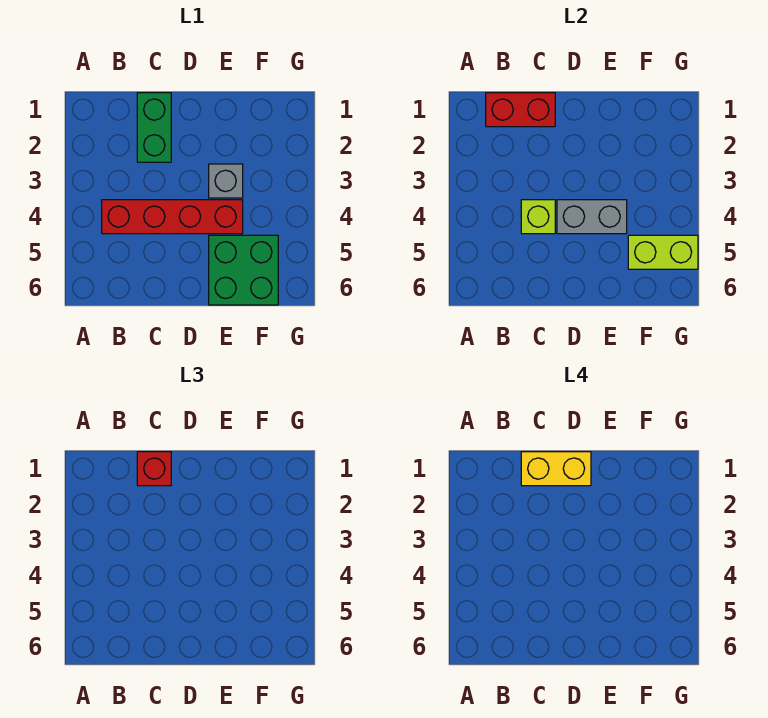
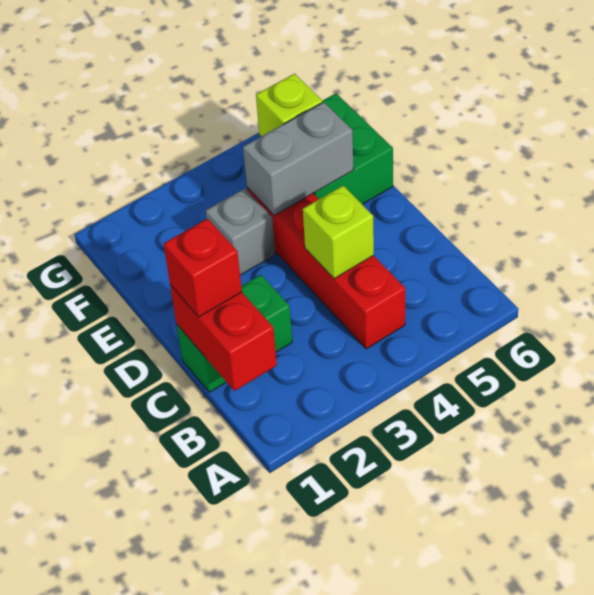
yellow brick C1:D1 level 4 -> none
grey brick D4:E4 level 2 -> grey brick E4:E5 level 2
lime brick F5:G5 level 2 -> lime brick F5 level 2

